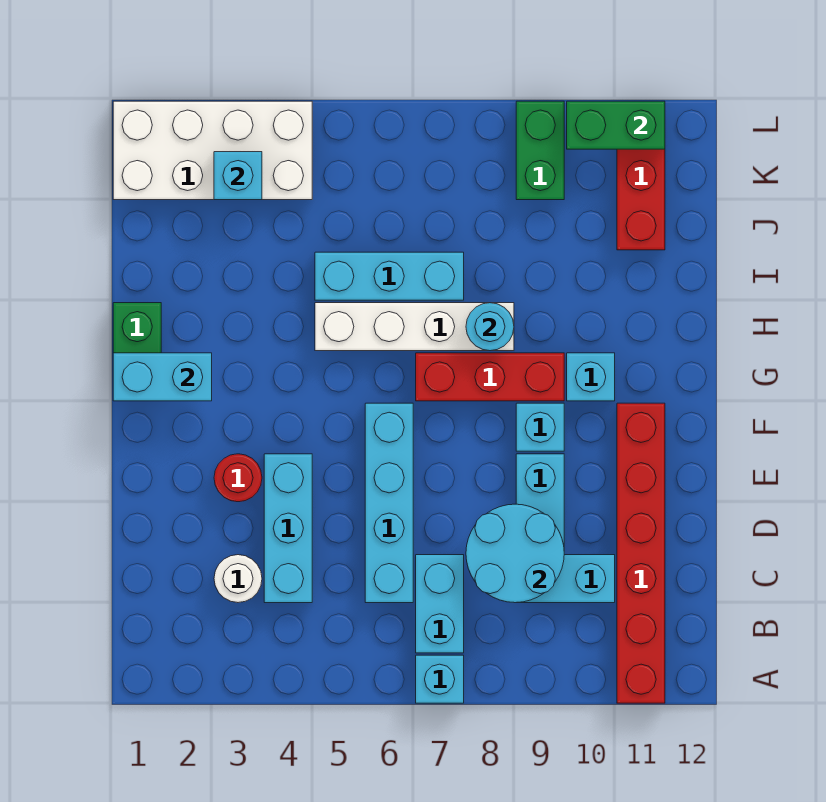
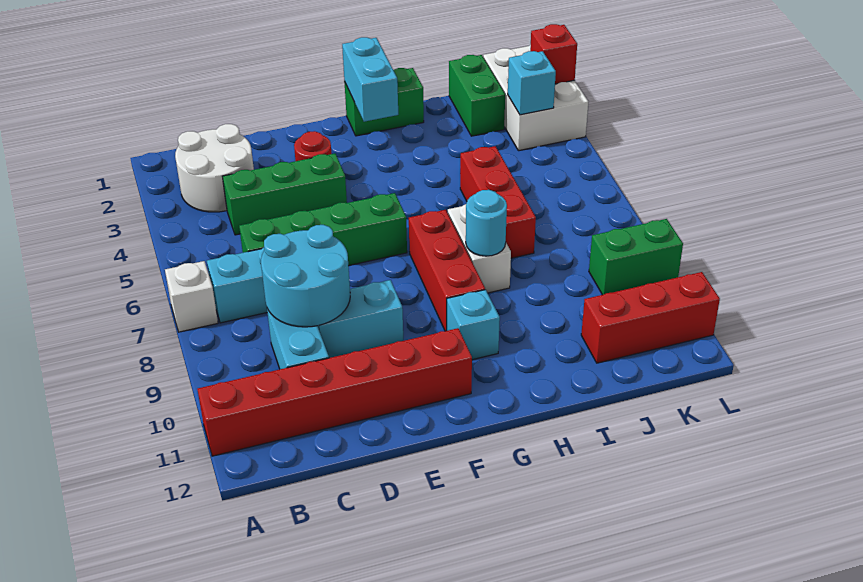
cyan brick A7 level 1 -> white brick A7 level 1
white round brick C3 level 1 -> white round brick B2:C3 level 1
cyan brick C4:E4 level 1 -> green brick C4:E4 level 1
cyan brick C6:F6 level 1 -> green brick C6:F6 level 1
cyan brick F9 level 1 -> none
white brick H5:H8 level 1 -> white brick H7:H8 level 1
cyan brick I5:I7 level 1 -> red brick I5:I7 level 1
white brick K1:L4 level 1 -> white brick K1:L3 level 1
none -> red brick L2 level 2
green brick L10:L11 level 2 -> green brick J1:J2 level 1

